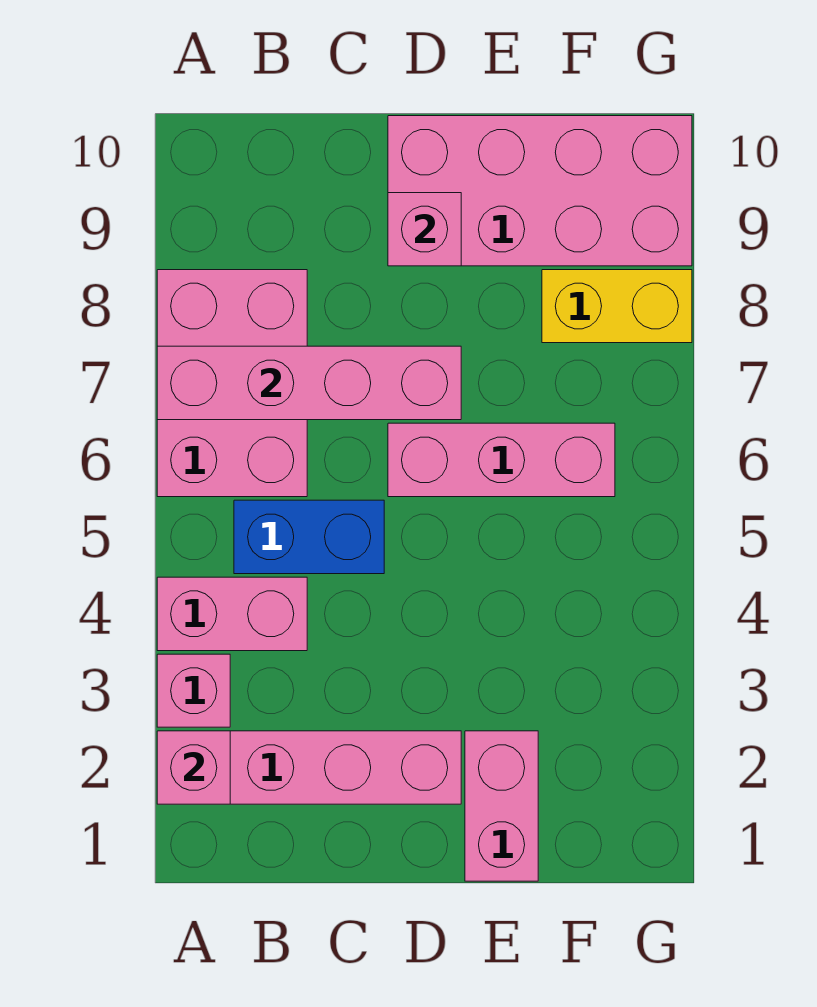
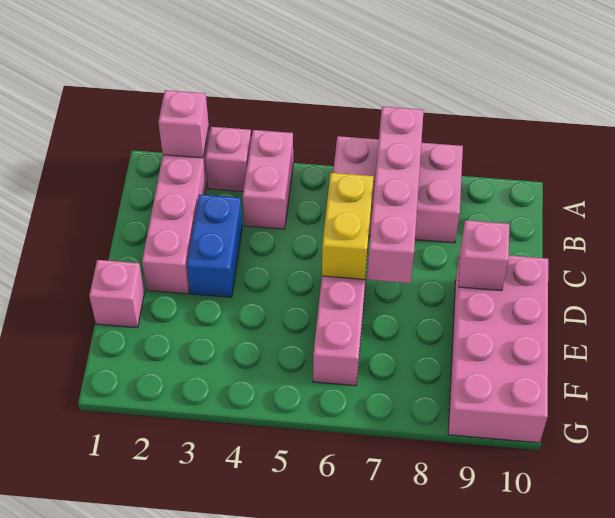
blue brick B5:C5 level 1 -> blue brick C3:D3 level 1
pink brick E1:E2 level 1 -> pink brick E1 level 1
yellow brick F8:G8 level 1 -> yellow brick C6:D6 level 2

